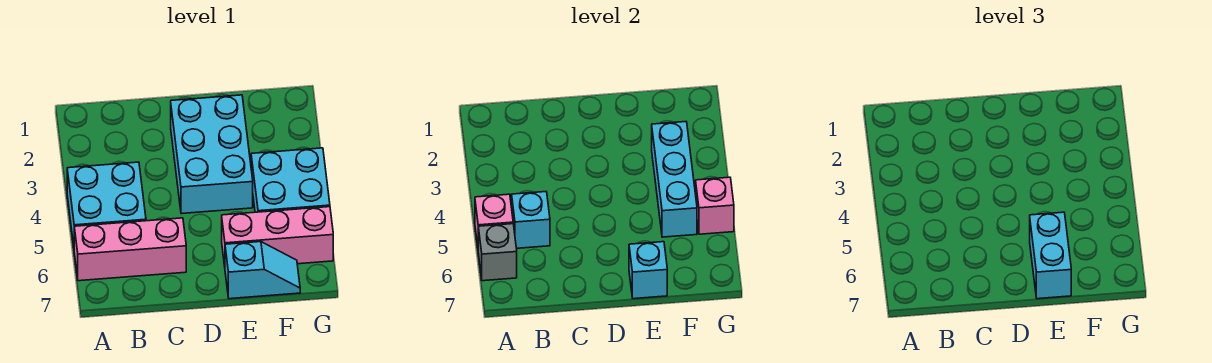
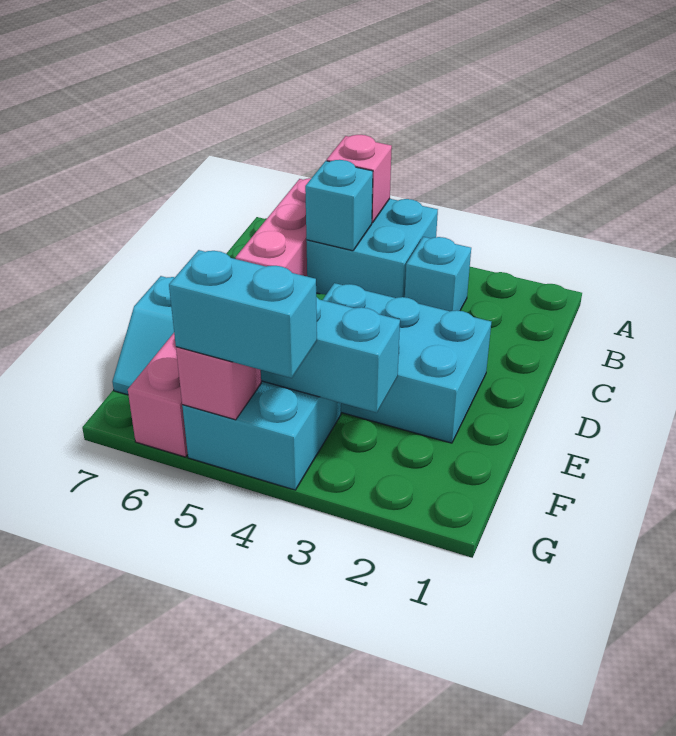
grey brick A6 level 2 -> none
cyan brick E6:E7 level 3 -> cyan brick G4:G5 level 3
cyan brick E7 level 2 -> cyan brick B3 level 1

